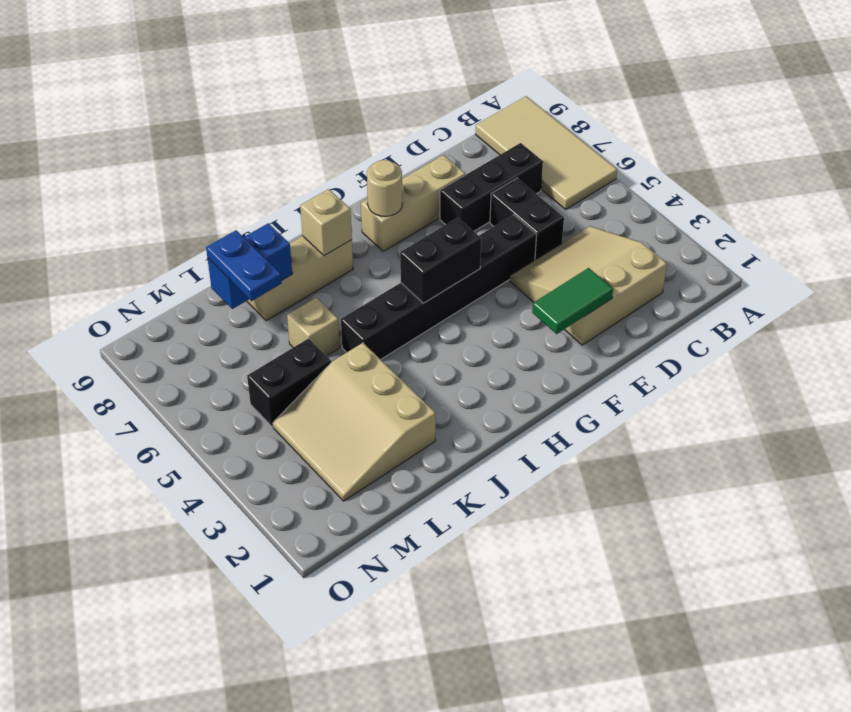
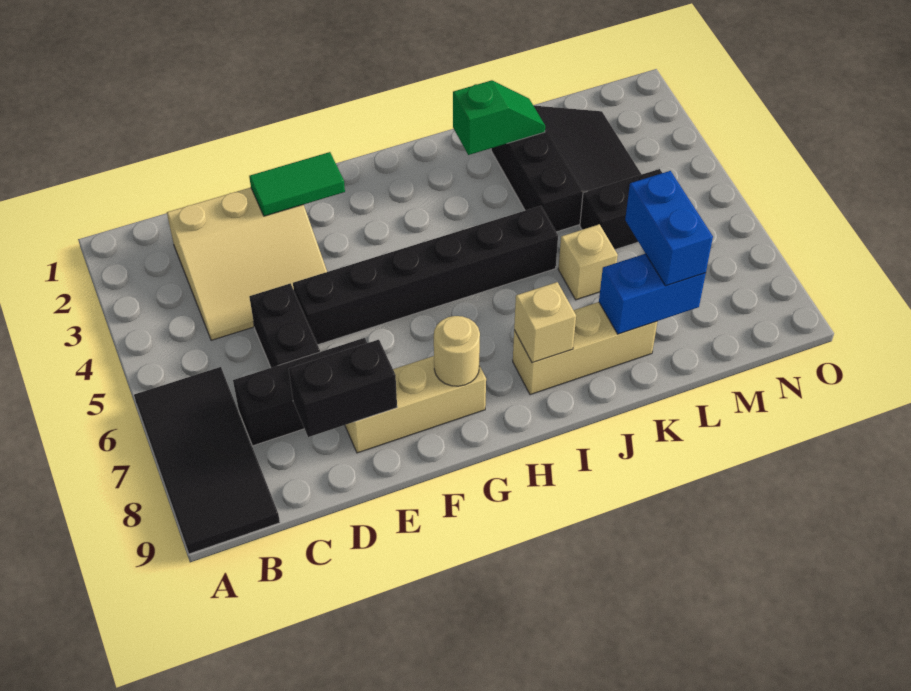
tan tile A6:B9 level 1 -> black tile A6:B9 level 1
black brick G5:H5 level 2 -> black brick D8:E8 level 2
none -> green slope J2:K2 level 2 top J
tan slope K2:M4 level 1 top K -> black slope K2:M4 level 1 top K
blue plate L7:L8 level 3 -> blue brick L7:L8 level 3

